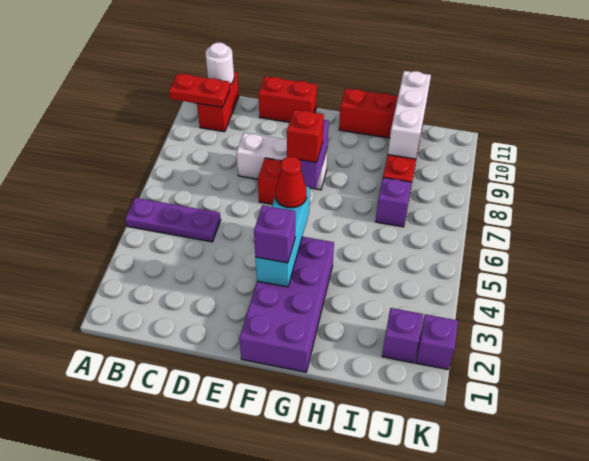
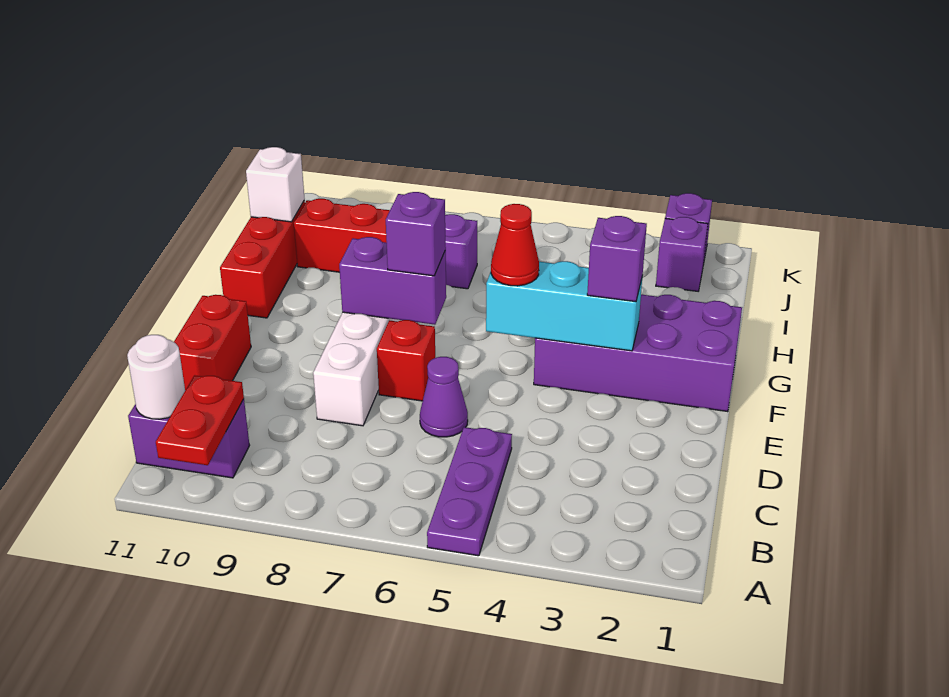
red brick B10:B11 level 1 -> purple brick B10:B11 level 1
none -> purple cone D6 level 1
red brick F7 level 3 -> purple brick F7 level 3
white brick I9:I11 level 2 -> white brick I11 level 2

